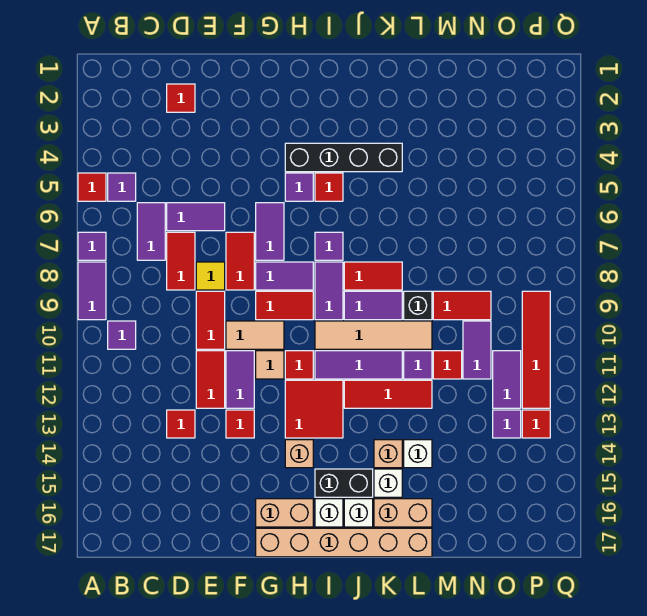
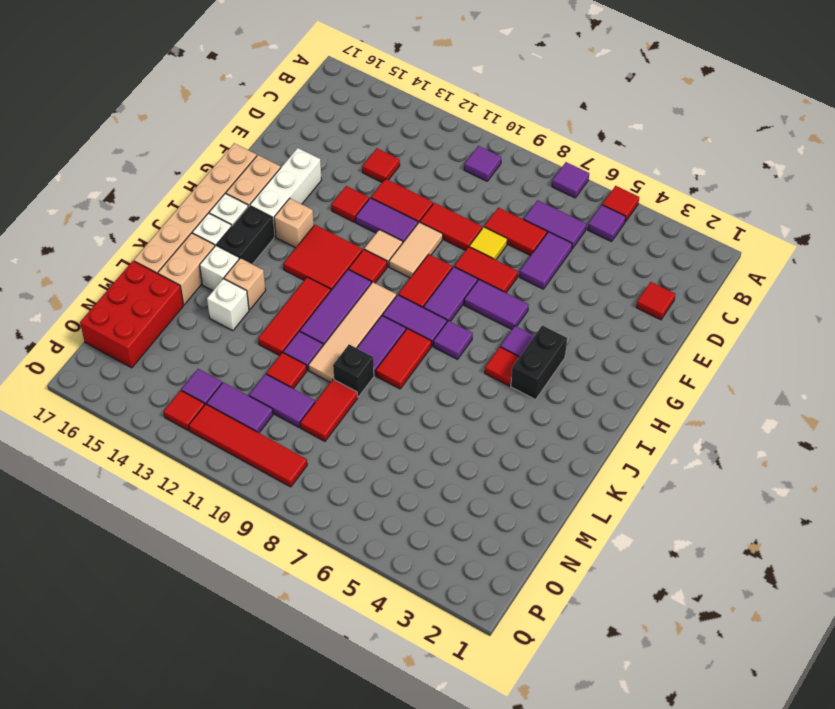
purple tile A8:A9 level 1 -> none
none -> white brick F15:H15 level 1
black brick H4:K4 level 1 -> black brick H4:I4 level 1
none -> red brick M16:O17 level 1

